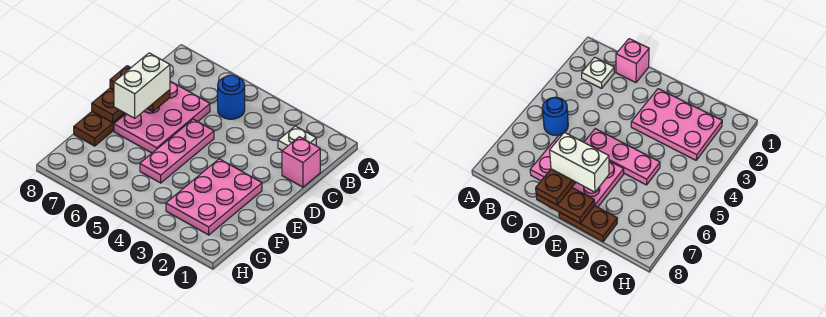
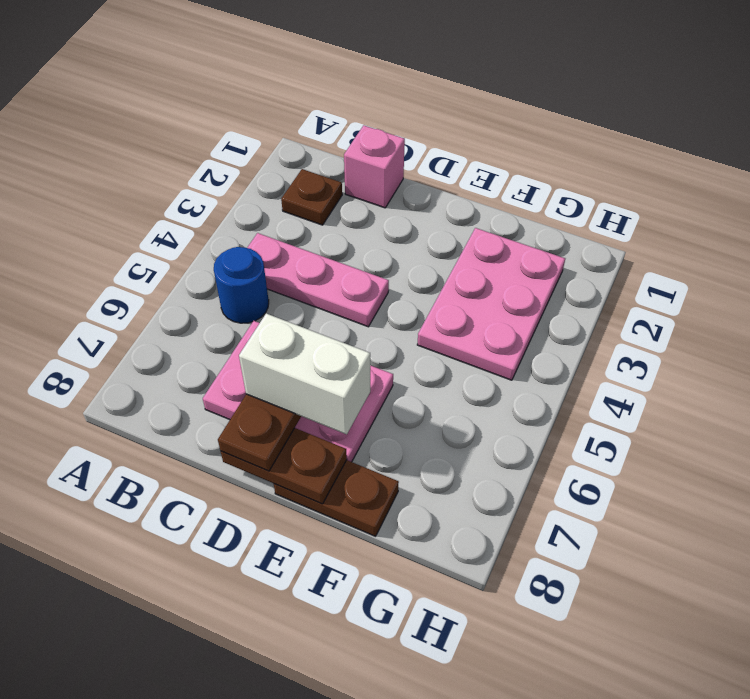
white plate B2 level 1 -> brown plate B2 level 1
pink plate D5:F5 level 1 -> pink plate B4:D4 level 1
pink plate E2:G3 level 1 -> pink plate F2:G4 level 1

